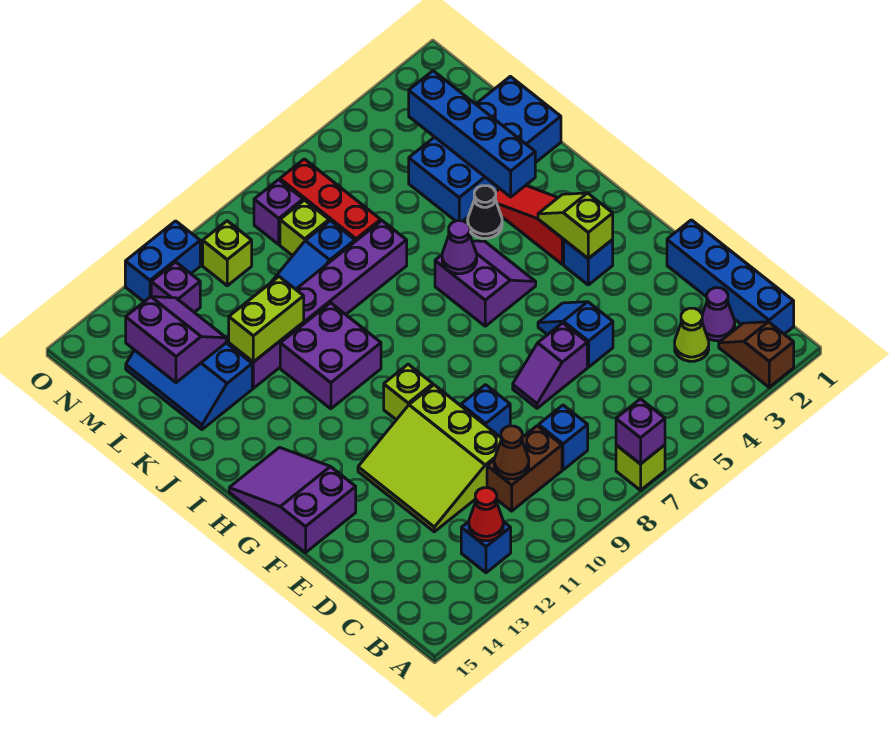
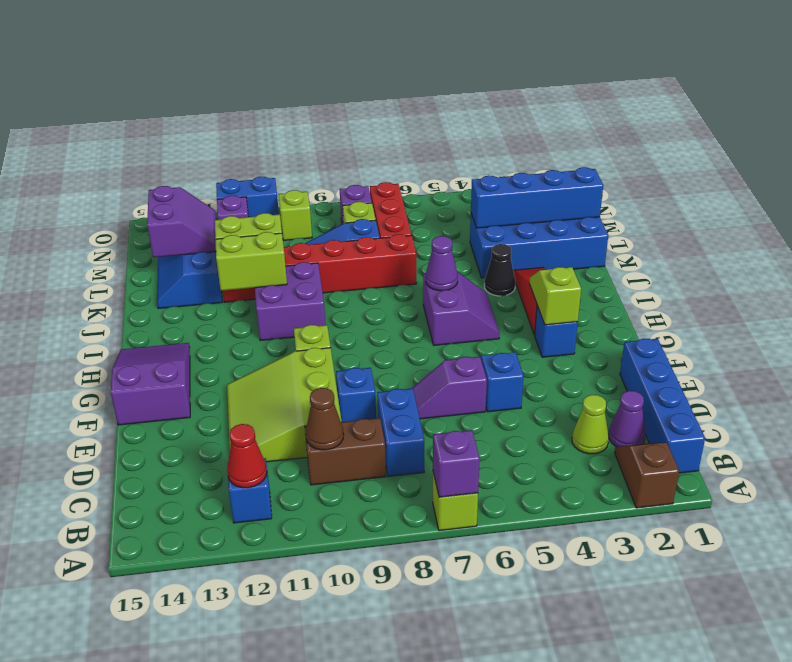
blue brick C8 level 1 -> blue brick C8:D8 level 1
blue brick J3:M3 level 2 -> blue brick L1:L4 level 2
none -> lime brick J11:J12 level 2
purple brick K7:K12 level 1 -> red brick K7:K12 level 1

